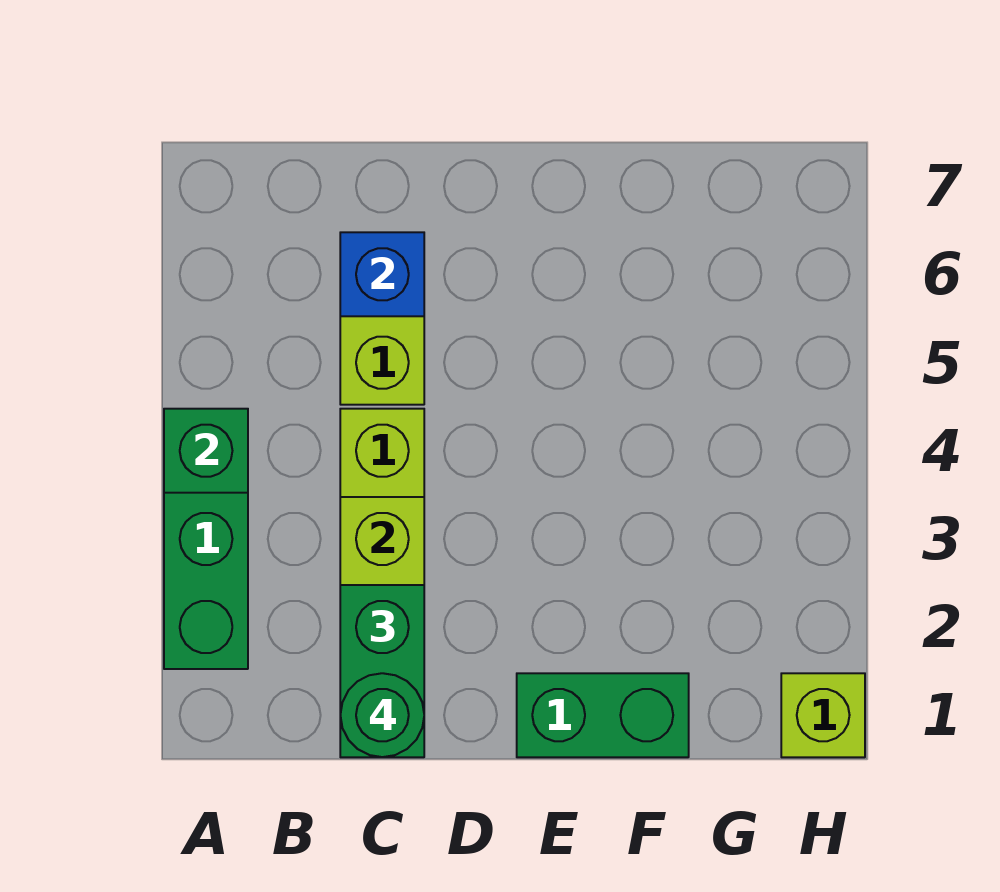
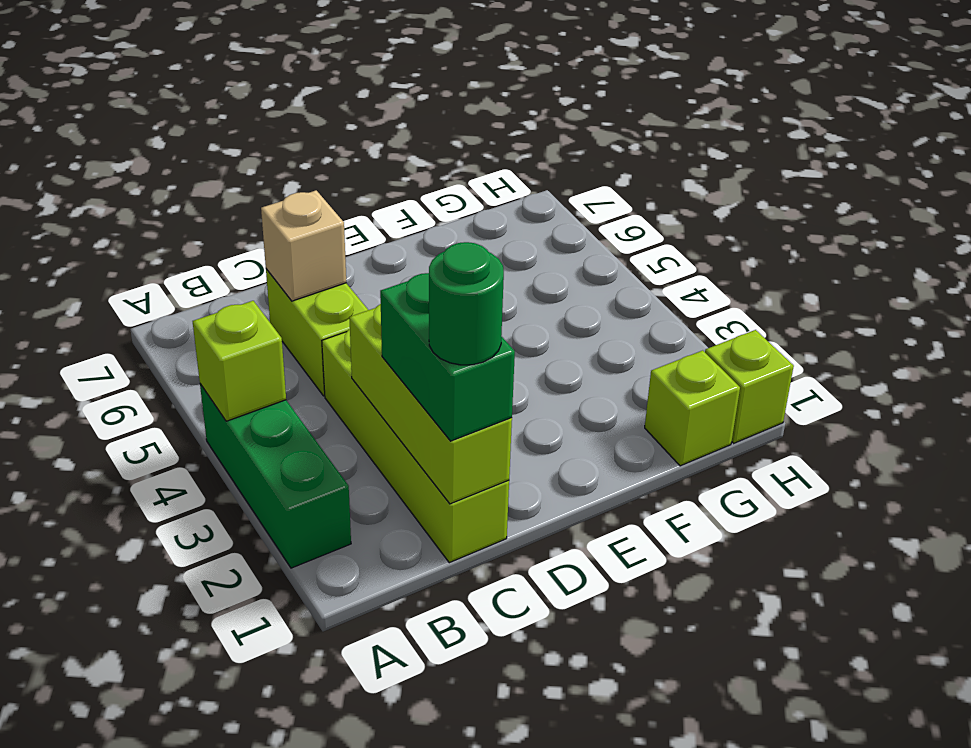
green brick A4 level 2 -> lime brick A4 level 2
blue brick C6 level 2 -> tan brick C6 level 2
green brick E1:F1 level 1 -> none
none -> lime brick G1 level 1

